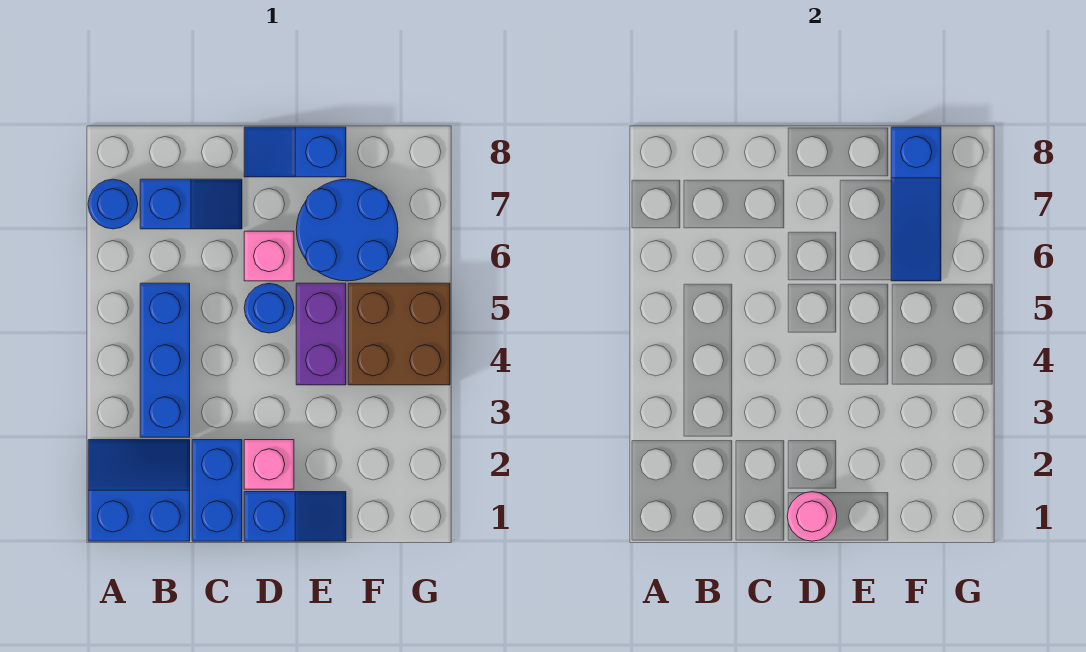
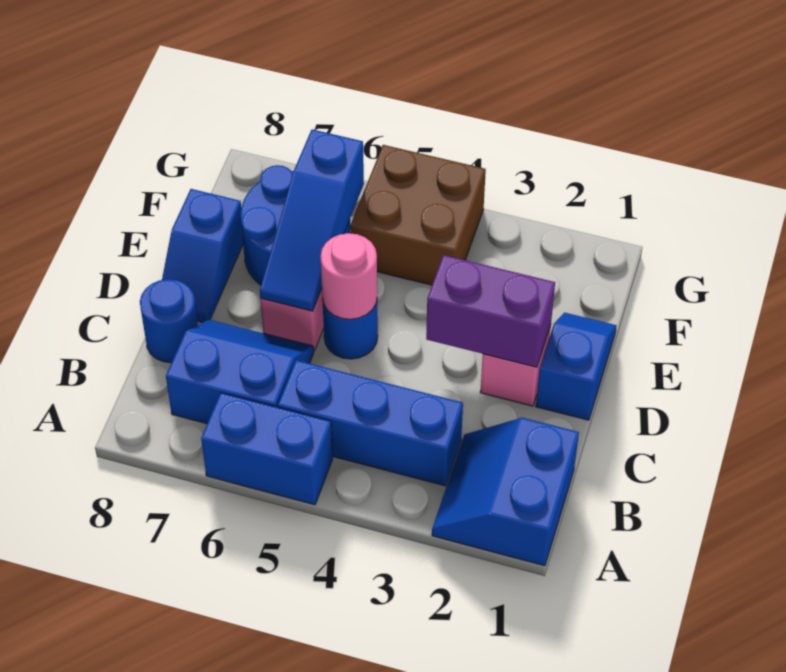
blue round brick A7 level 1 -> blue round brick C8 level 1
blue slope B7:C7 level 1 top B -> blue slope B6:C7 level 1 top B
blue brick C1:C2 level 1 -> blue brick A5:A6 level 1
pink round brick D1 level 2 -> pink round brick D5 level 2
purple brick E4:E5 level 1 -> purple brick D2:D3 level 2
blue slope F6:F8 level 2 top 8 -> blue slope D6:F6 level 2 top F

